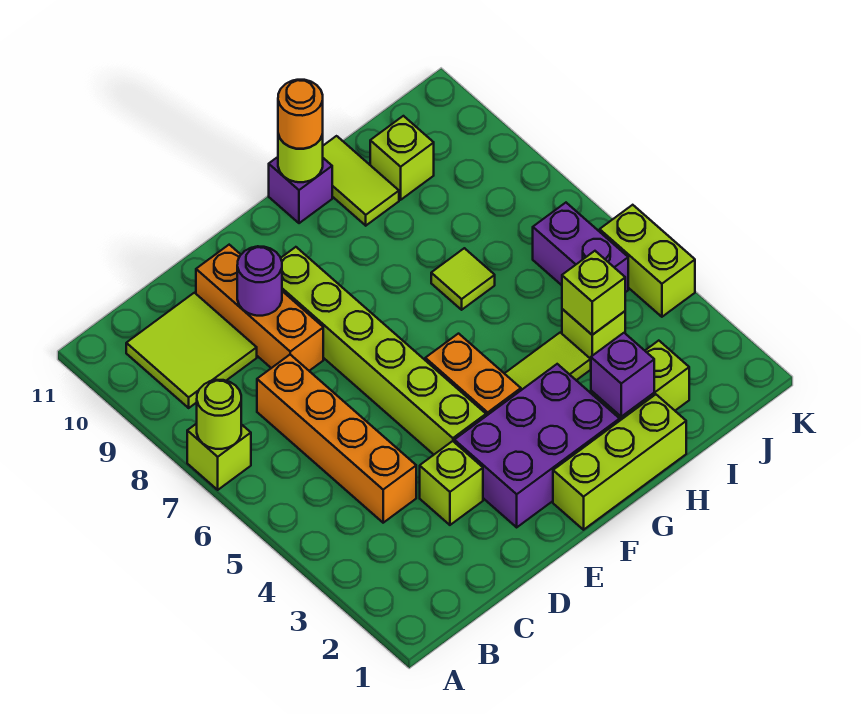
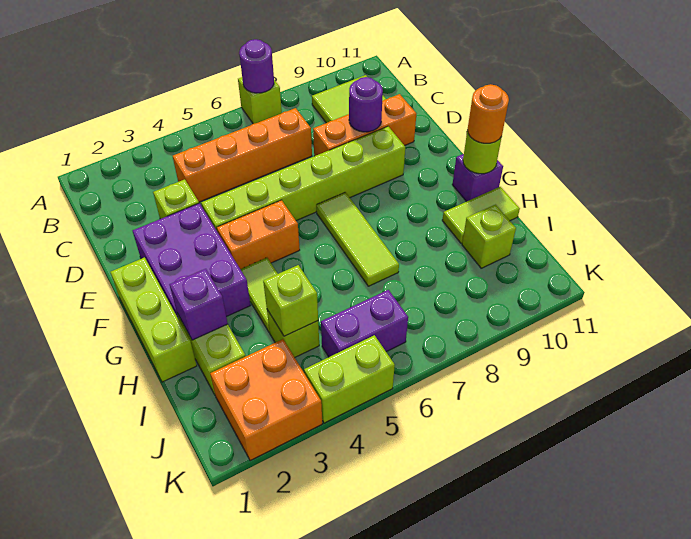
lime round brick A7 level 2 -> purple round brick A7 level 2
lime tile H7 level 1 -> lime tile F7:H7 level 1
none -> orange brick J2:K3 level 1

